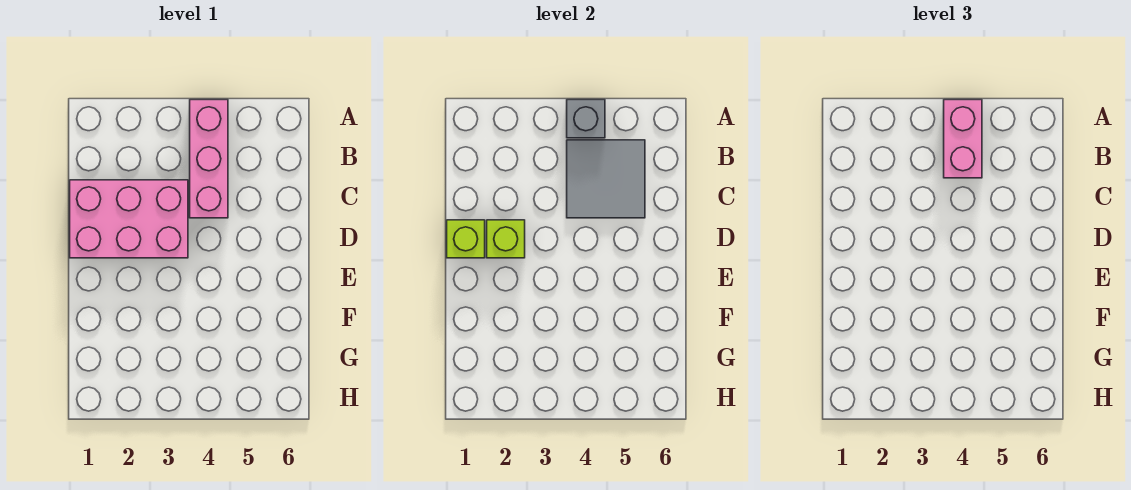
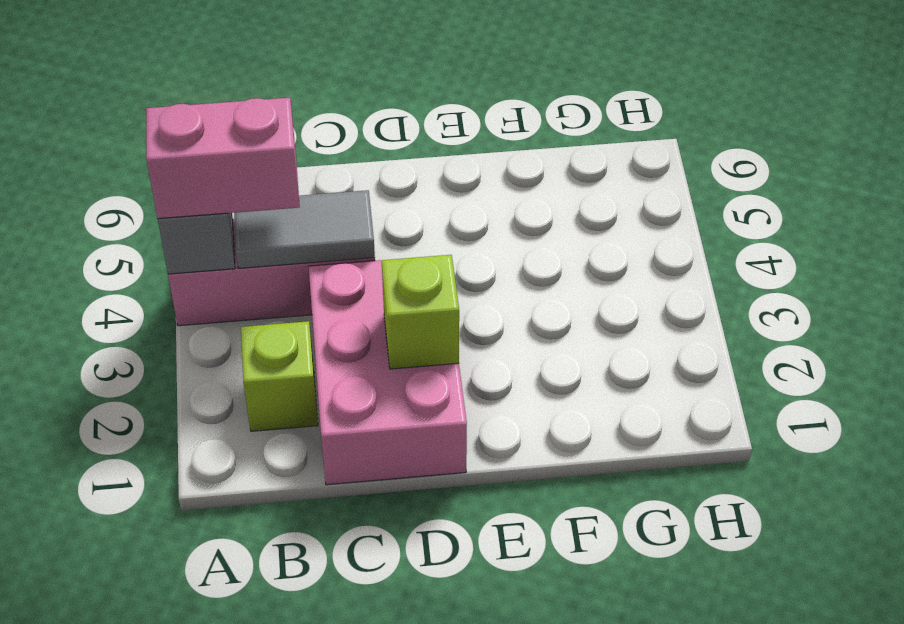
grey tile B4:C5 level 2 -> grey tile B4:C4 level 2
lime brick D1 level 2 -> lime brick B2 level 1

